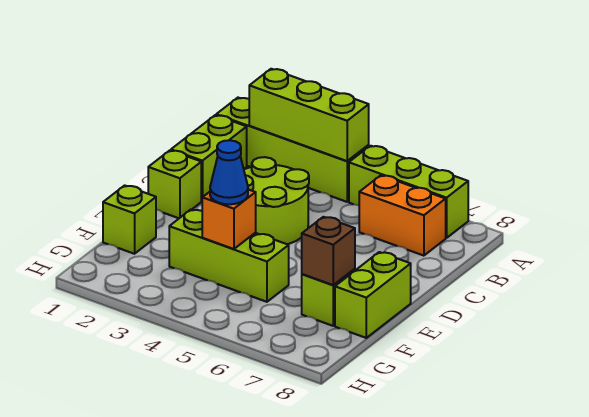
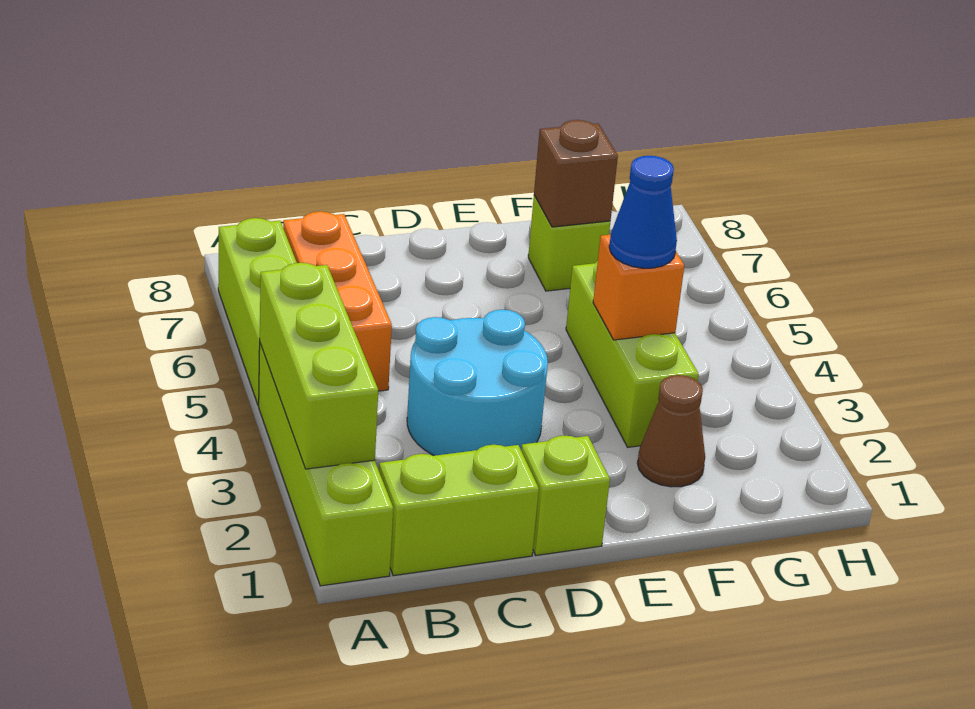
orange brick B6:B7 level 1 -> orange brick B5:B7 level 1
lime round brick C3:D4 level 1 -> cyan round brick C3:D4 level 1
lime brick E8:F8 level 1 -> none
lime brick F1 level 1 -> none
none -> brown cone F2 level 1

